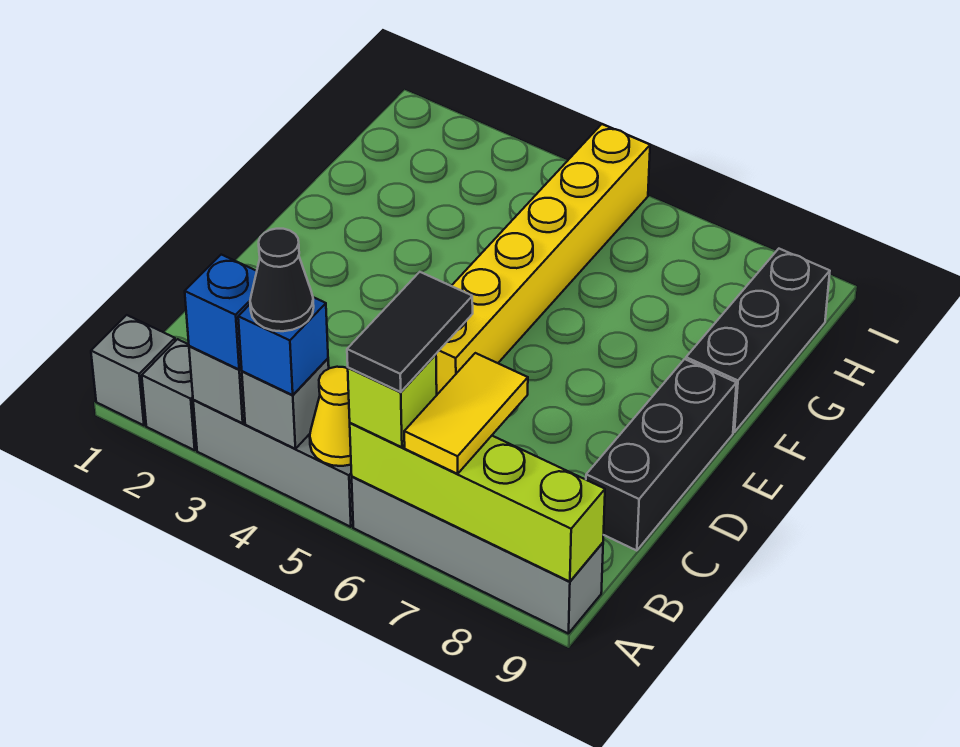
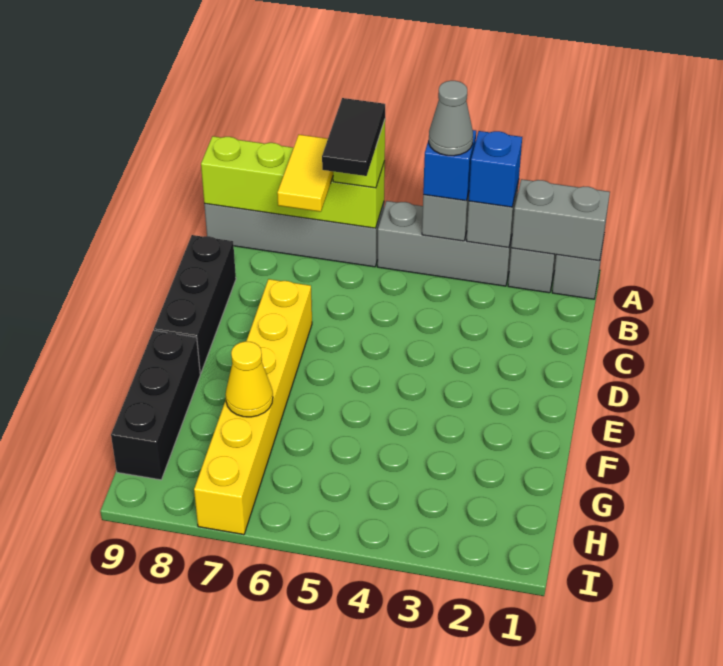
none -> grey brick A1:A2 level 2
black cone A4 level 4 -> grey cone A4 level 4
yellow cone A5 level 2 -> yellow cone G7 level 2
yellow brick D5:I5 level 1 -> yellow brick D7:I7 level 1

